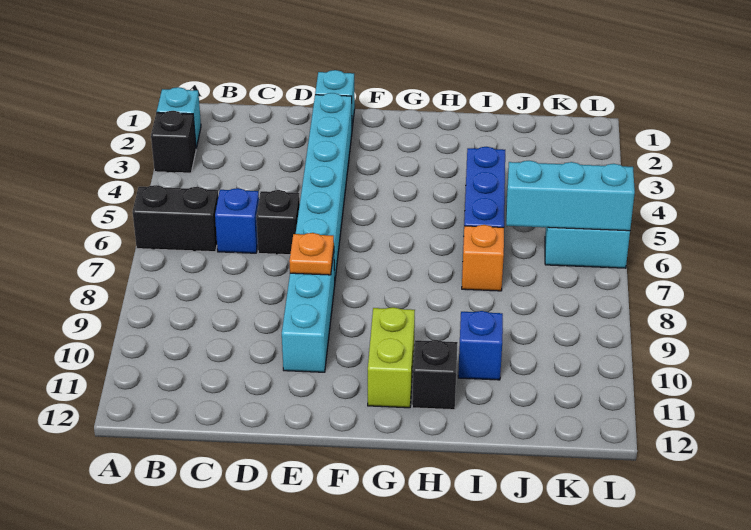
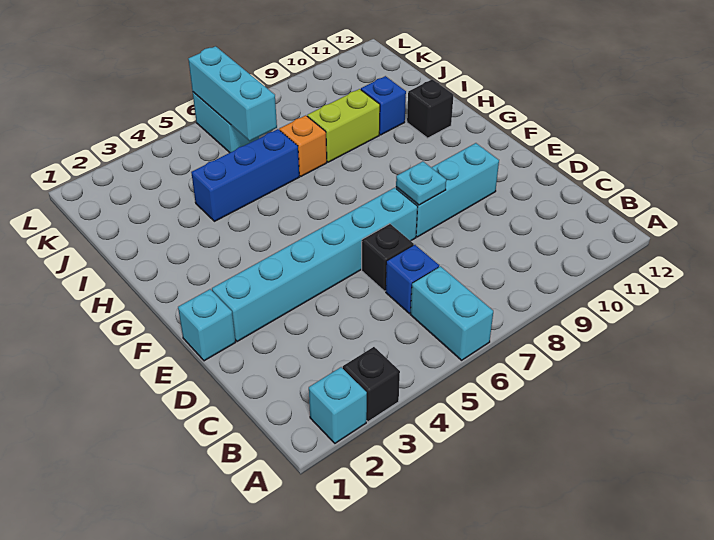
black brick A6:B6 level 1 -> cyan brick A6:B6 level 1
orange plate E8 level 2 -> cyan plate E8 level 2
lime brick G10:G11 level 1 -> lime brick I8:I9 level 1

